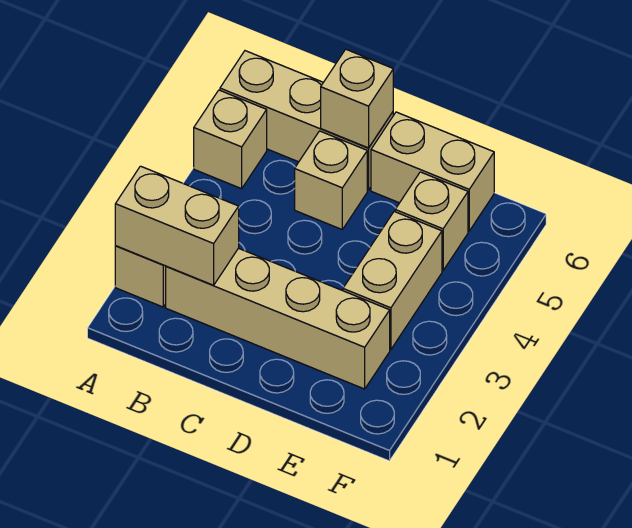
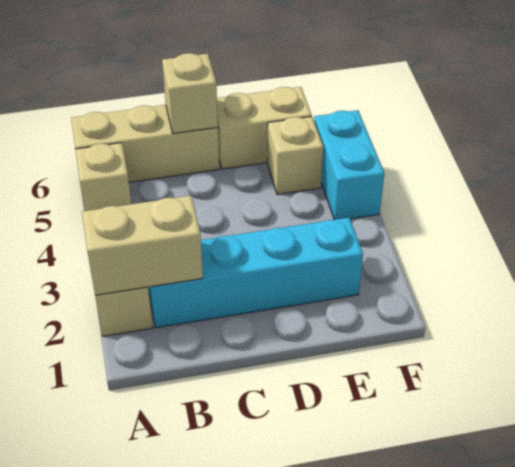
tan brick B2:E2 level 1 -> cyan brick B2:E2 level 1
tan brick C5 level 1 -> none
tan brick E3:E4 level 1 -> none
none -> cyan brick F4:F5 level 1

